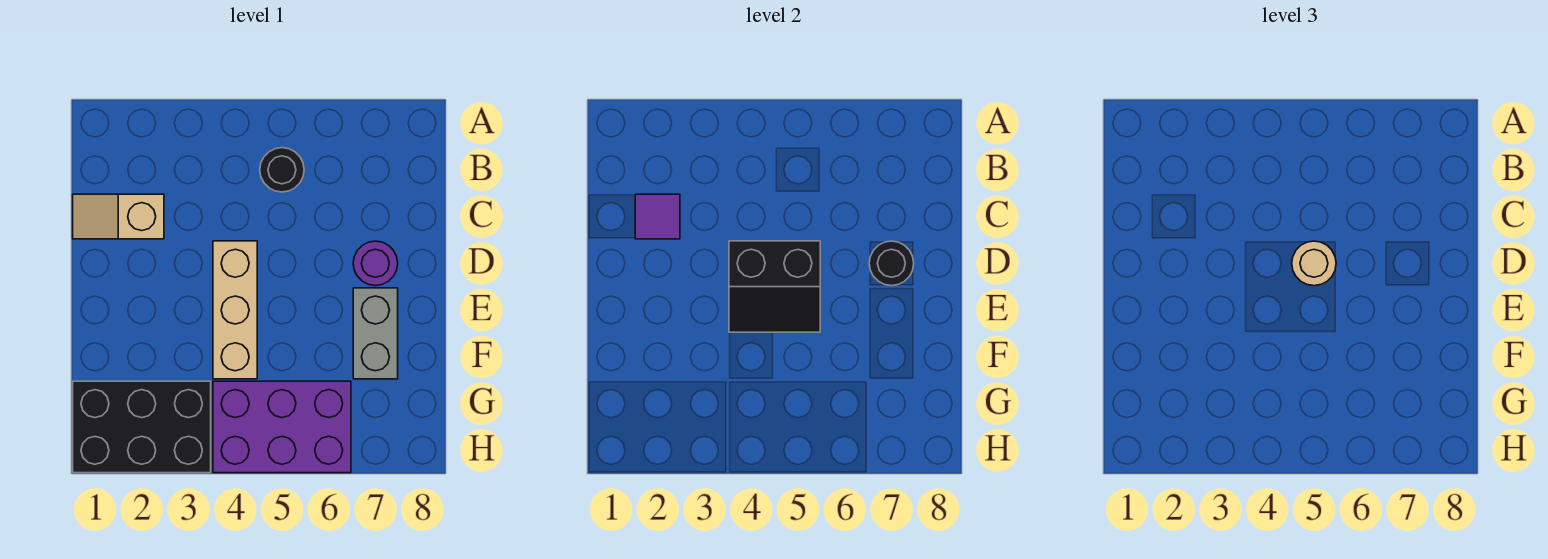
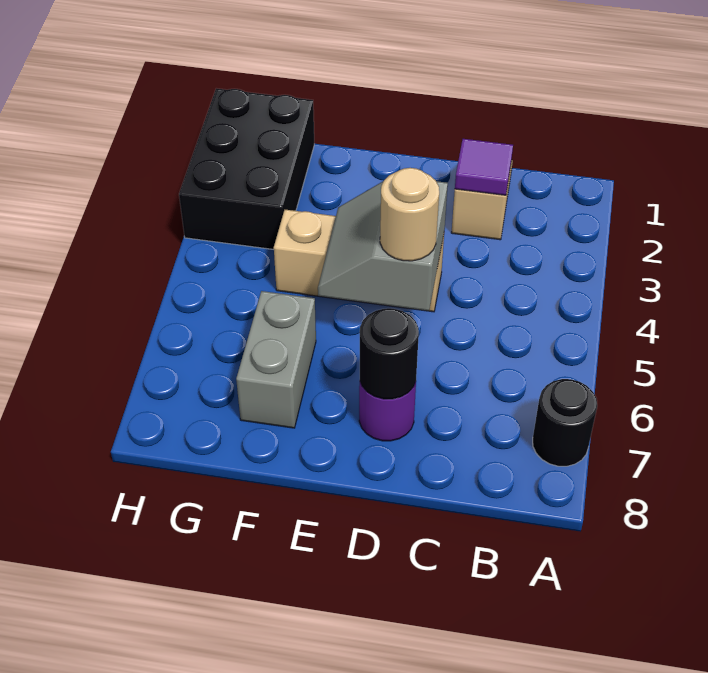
black round brick B5 level 1 -> black round brick A7 level 1
black slope D4:E5 level 2 top D -> grey slope D4:E5 level 2 top D
grey brick E7:F7 level 1 -> grey brick F6:F7 level 1
purple brick G4:H6 level 1 -> none

